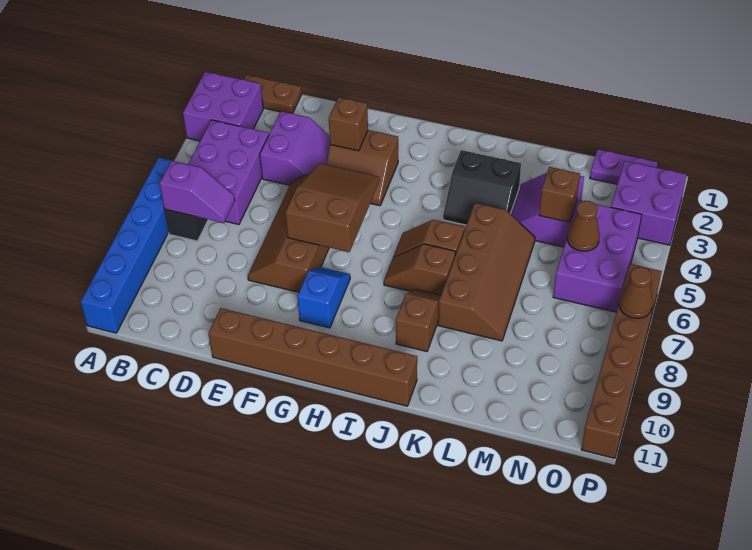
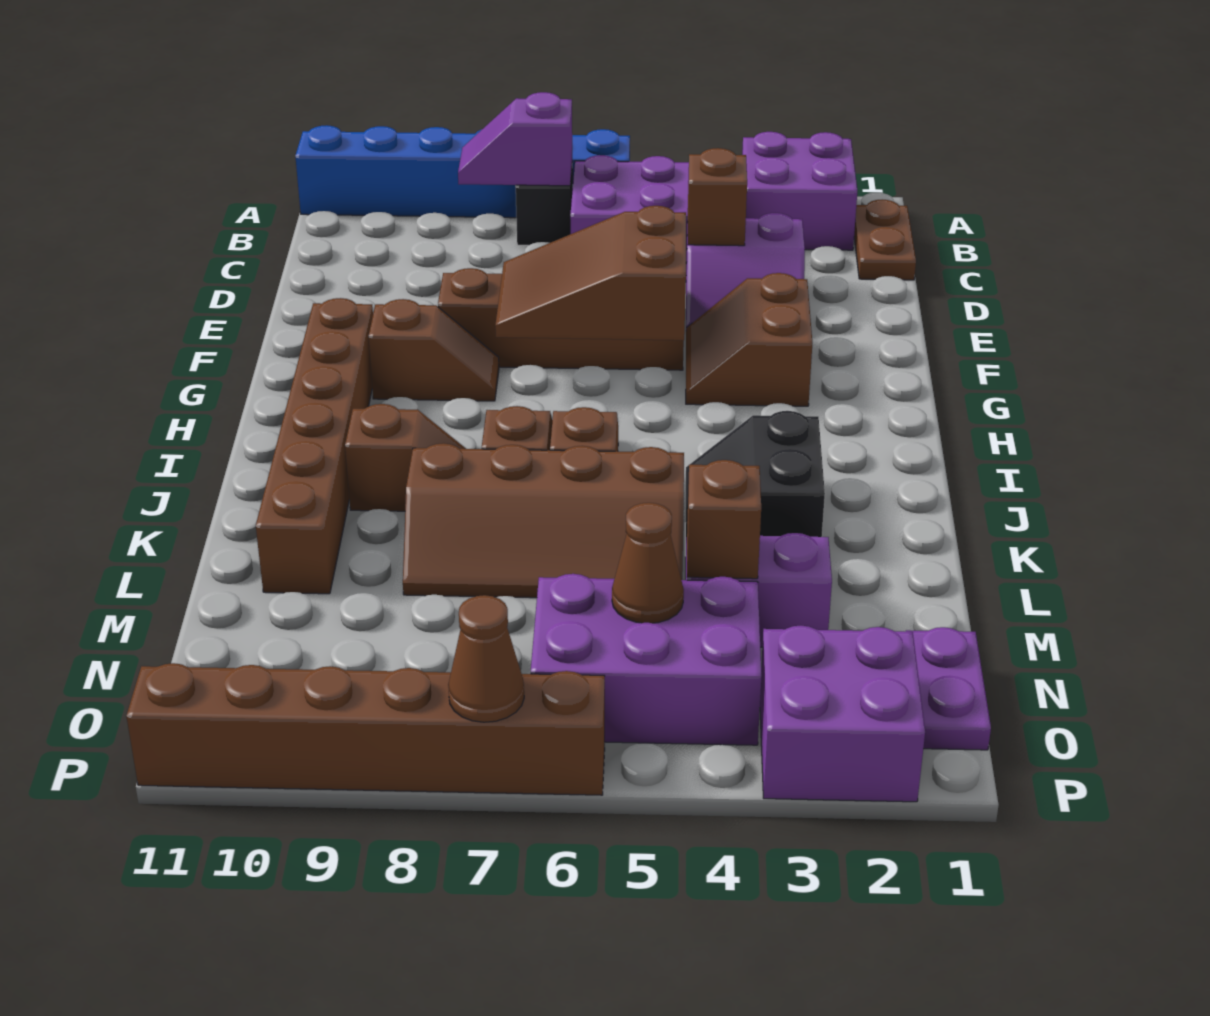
purple slope B7:C7 level 2 top B -> purple slope B7:B8 level 2 top 7
brown brick E11:J11 level 1 -> brown brick G10:L10 level 1
brown brick F3 level 2 -> brown brick D4 level 2
brown slope F5:G7 level 2 top 7 -> brown slope F5:G7 level 2 top 5
blue slope G8:G9 level 1 top 9 -> brown slope G8:G9 level 1 top 9

